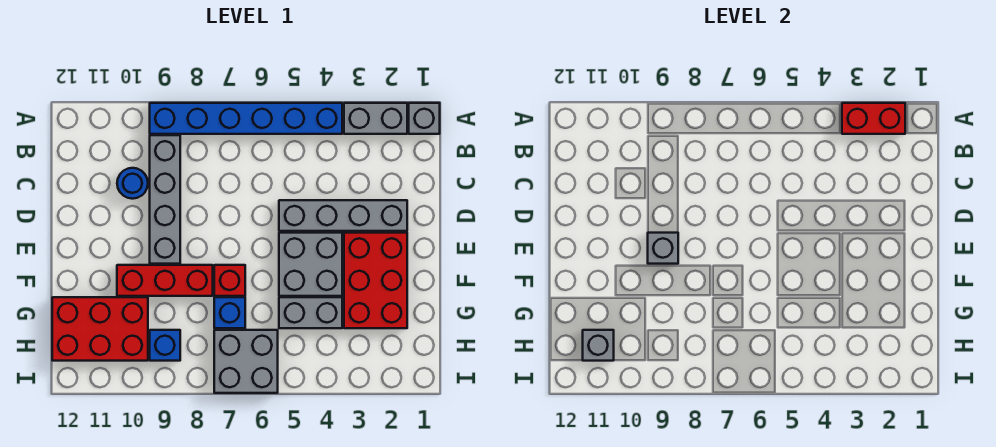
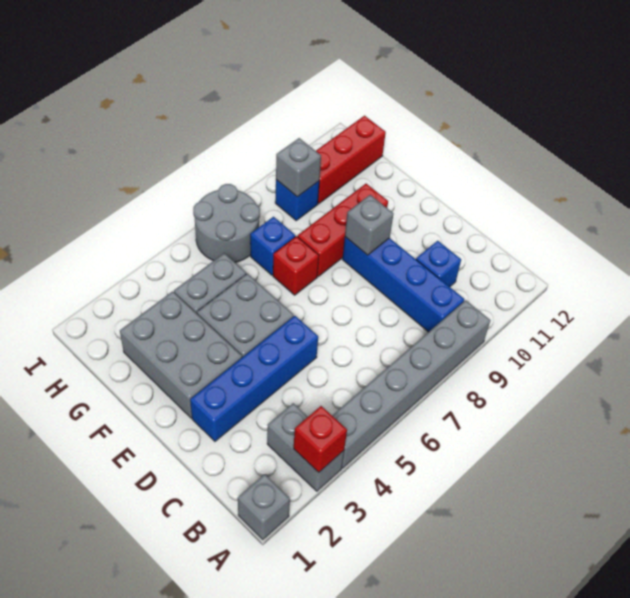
grey brick A2:A3 level 1 -> grey brick A3:B3 level 1
red brick A2:A3 level 2 -> red brick A3 level 2
blue brick A4:A9 level 1 -> grey brick A4:A9 level 1
grey brick B9:E9 level 1 -> blue brick B9:E9 level 1
blue round brick C10 level 1 -> blue brick C10 level 1
grey brick D2:D5 level 1 -> blue brick D2:D5 level 1
red brick E2:G3 level 1 -> grey brick E2:G3 level 1
red brick G10:H12 level 1 -> red brick H10:H12 level 1
grey brick H6:I7 level 1 -> grey round brick H6:I7 level 1
grey brick H11 level 2 -> grey brick H9 level 2

